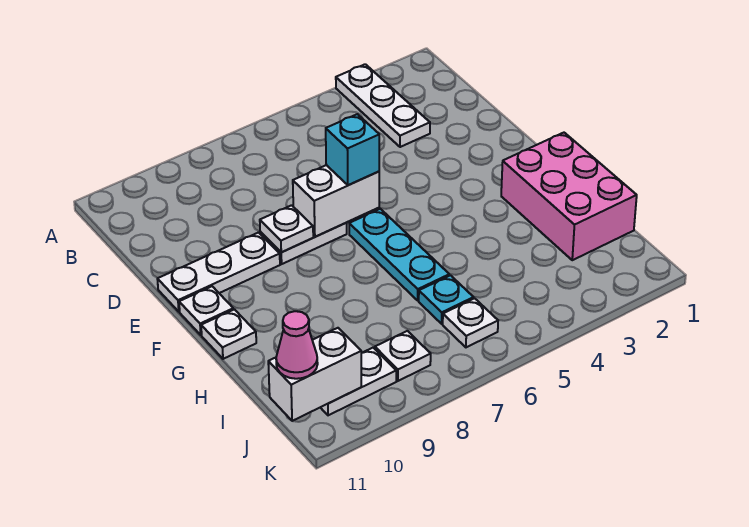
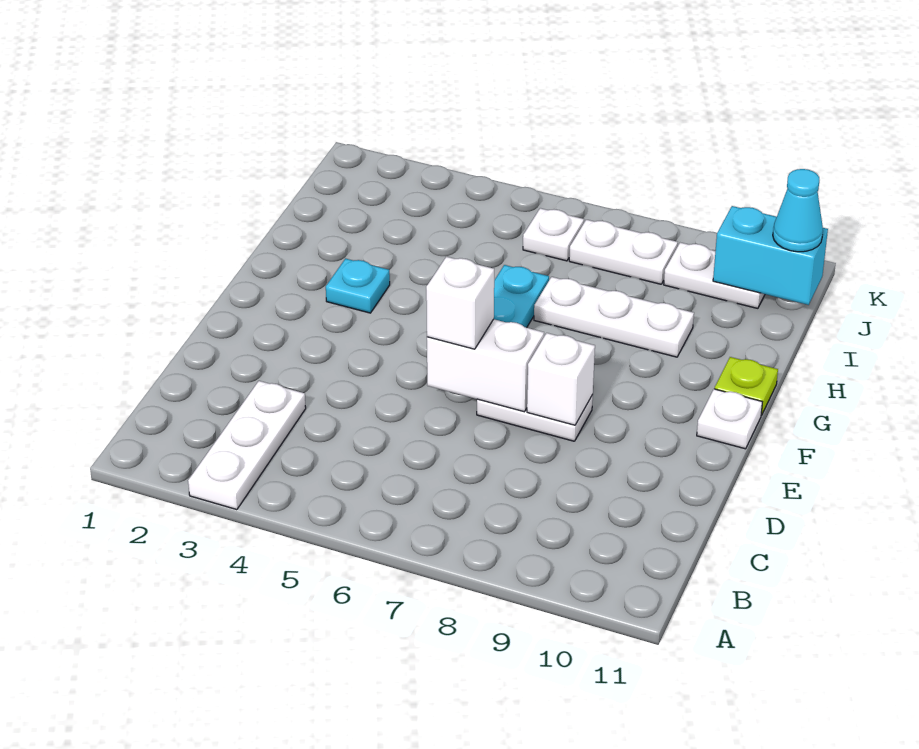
cyan brick E6 level 3 -> white brick E6 level 3
white plate E8 level 2 -> white brick E8 level 2
white plate E9:E11 level 1 -> white plate H7:H9 level 1
pink brick G1:I2 level 1 -> none
white plate G11 level 1 -> lime plate G11 level 1
cyan plate I6 level 1 -> cyan plate G3 level 1
white plate J8 level 1 -> white plate J7:J8 level 1
white brick J10:J11 level 2 -> cyan brick J10:J11 level 2
pink cone J11 level 3 -> cyan cone J11 level 3

